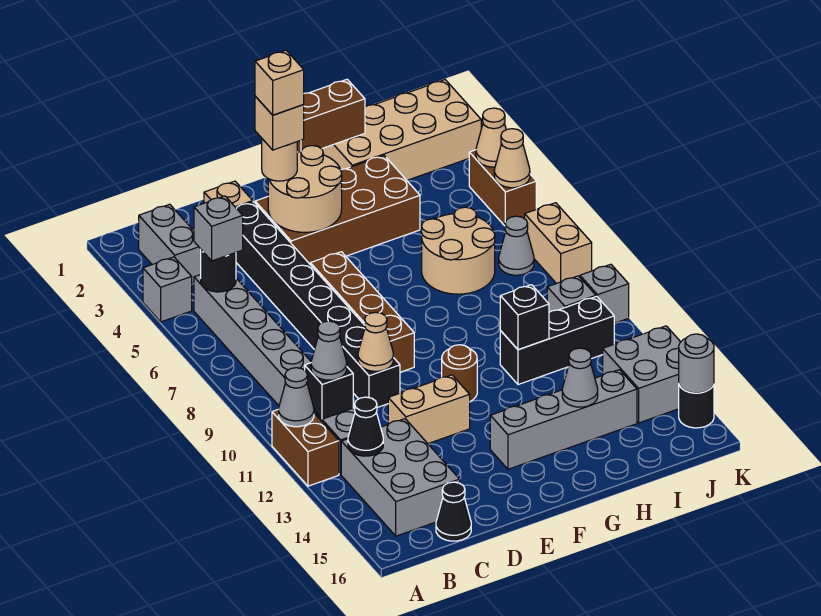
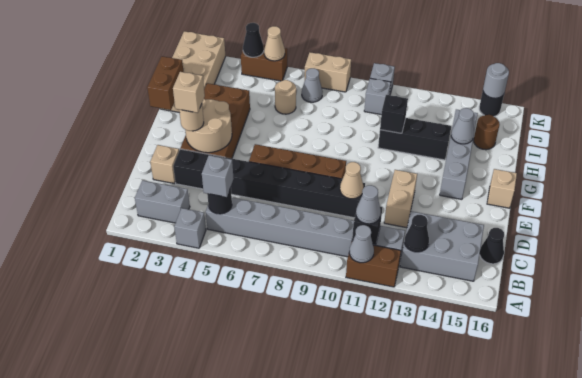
tan brick E3 level 5 -> tan brick F16 level 1
brown round brick F11 level 1 -> brown round brick I15 level 1
tan round brick H6:I7 level 1 -> tan round brick I6 level 1
black brick H11:J11 level 1 -> black brick H11:H13 level 1
grey brick J13:K14 level 1 -> none
tan cone K4 level 2 -> black cone K4 level 2

